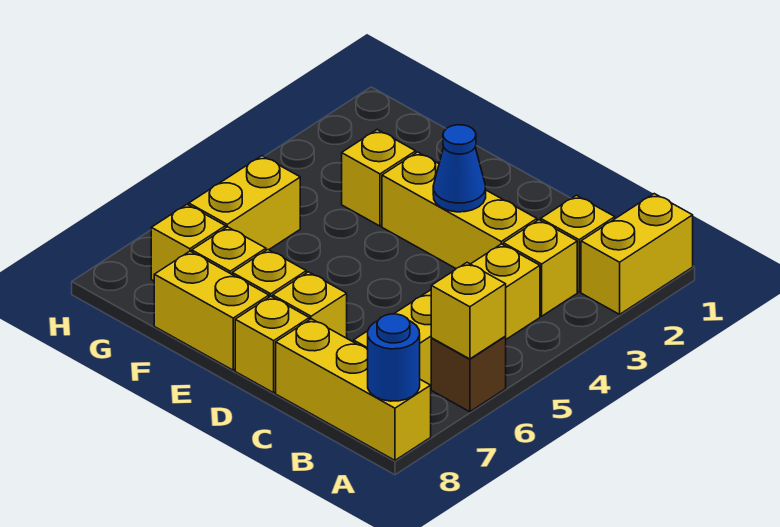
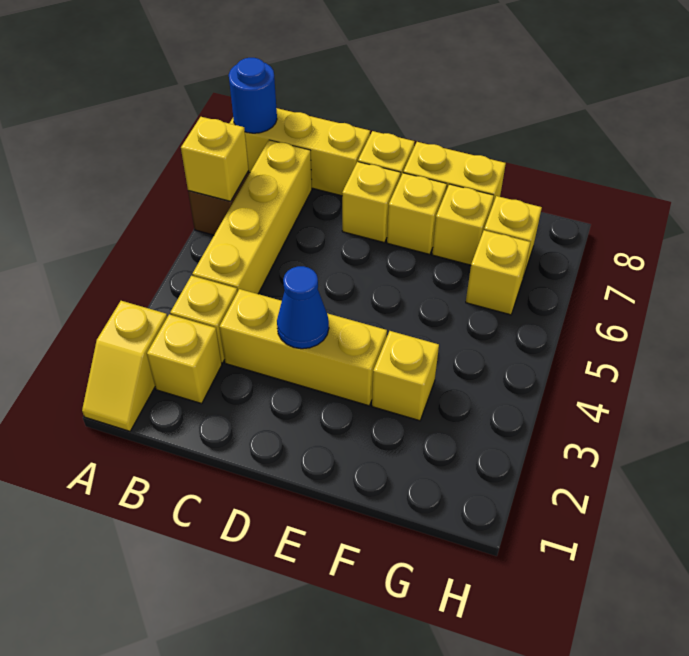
yellow brick A1:A2 level 1 -> yellow slope A1:A2 level 1 top 2
yellow brick G5:G6 level 1 -> yellow brick G6 level 1

